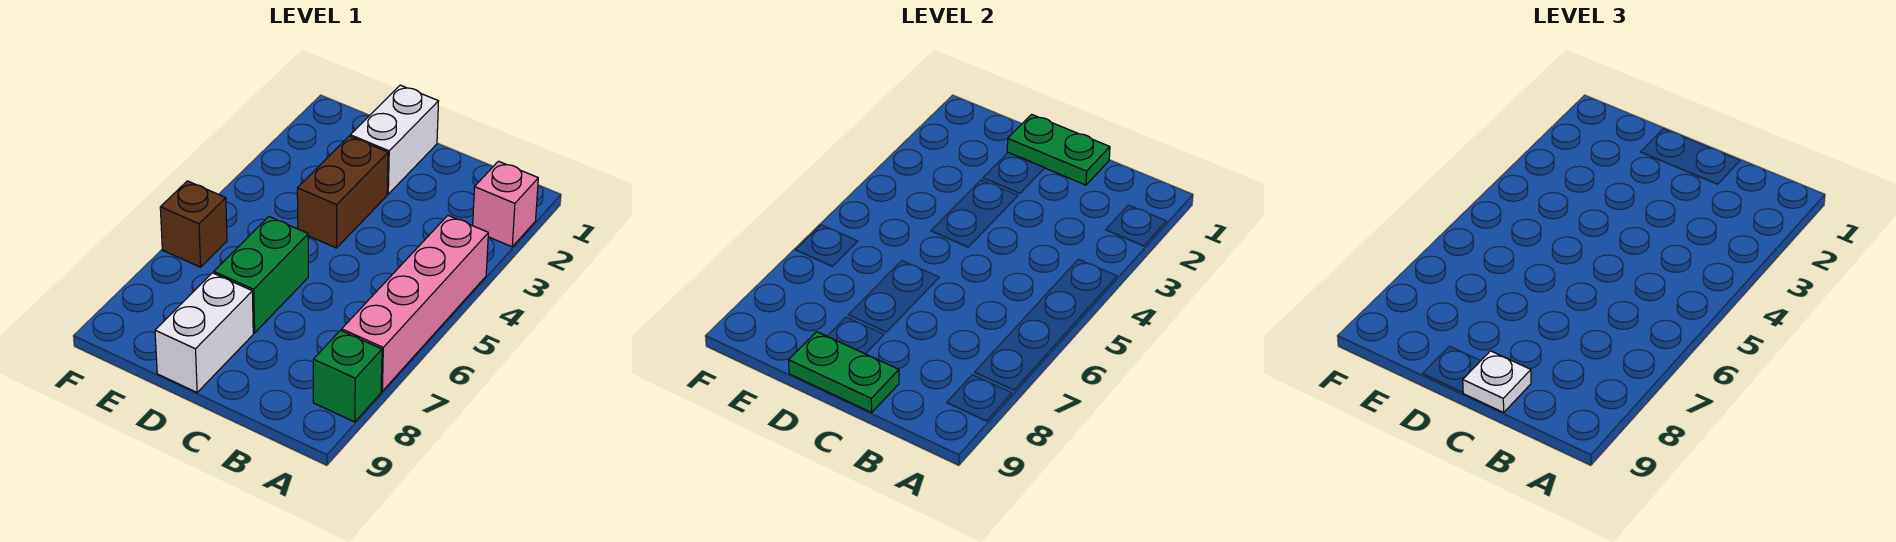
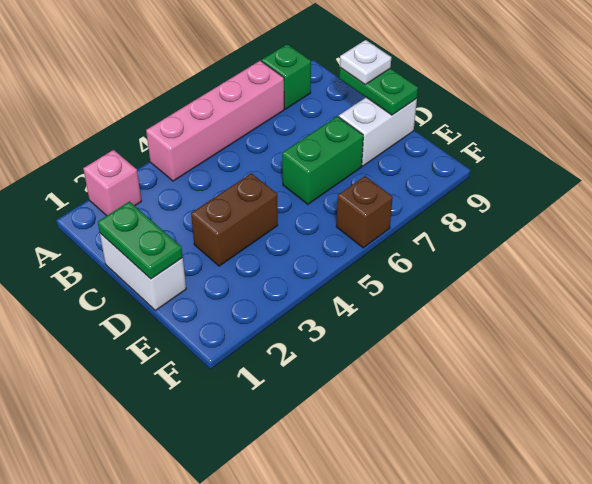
white brick D1:D2 level 1 -> white brick C1:D1 level 1

